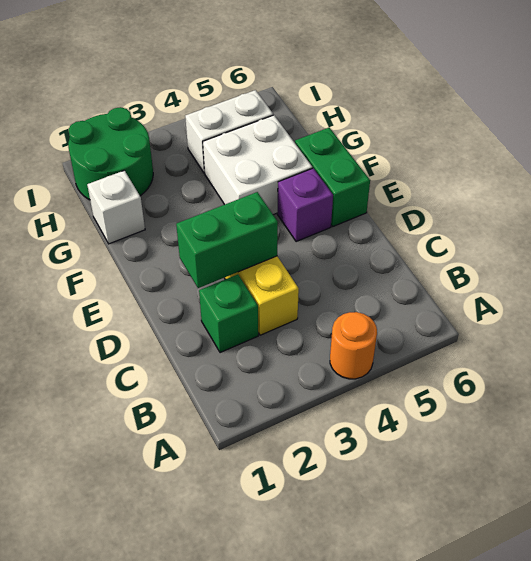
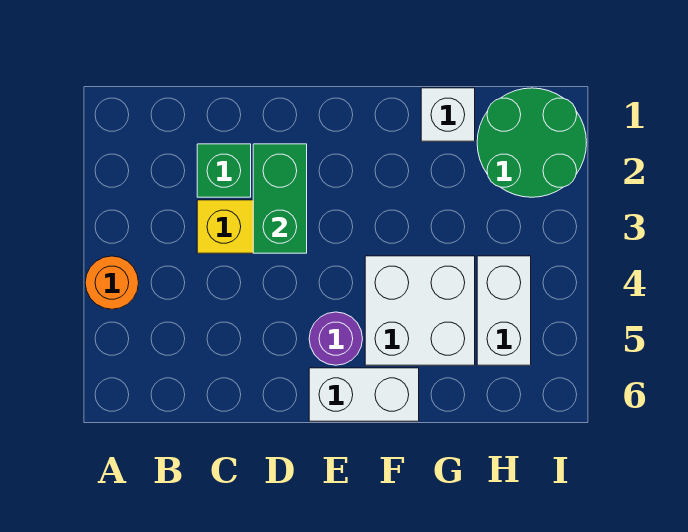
purple brick E5 level 1 -> purple round brick E5 level 1
green brick E6:F6 level 1 -> white brick E6:F6 level 1

